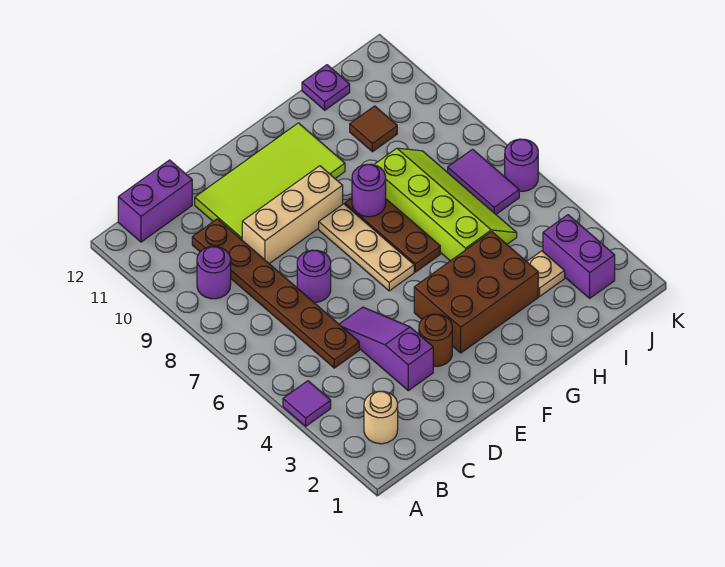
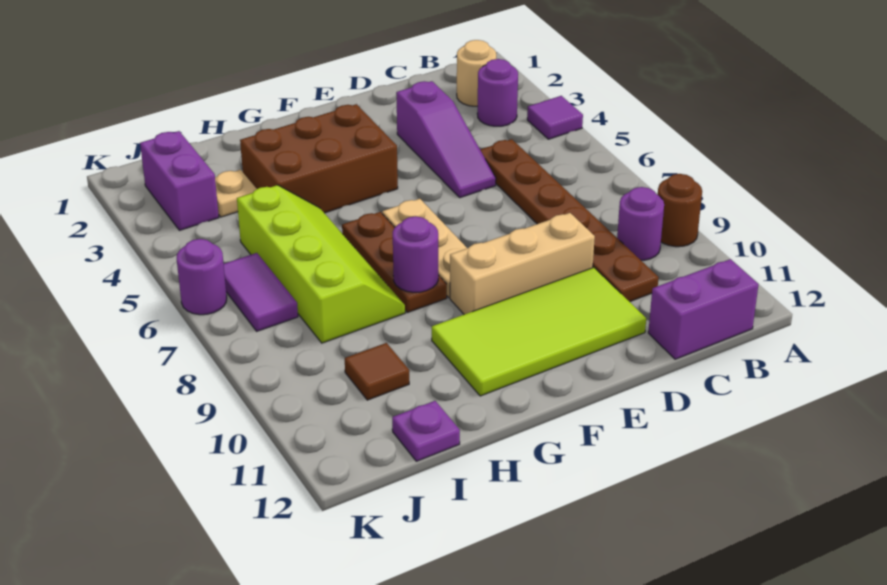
purple round brick D7 level 1 -> purple round brick B3 level 1
brown round brick E3 level 1 -> brown round brick A9 level 1
lime slope H5:I8 level 1 top H -> lime slope H5:I8 level 1 top I

